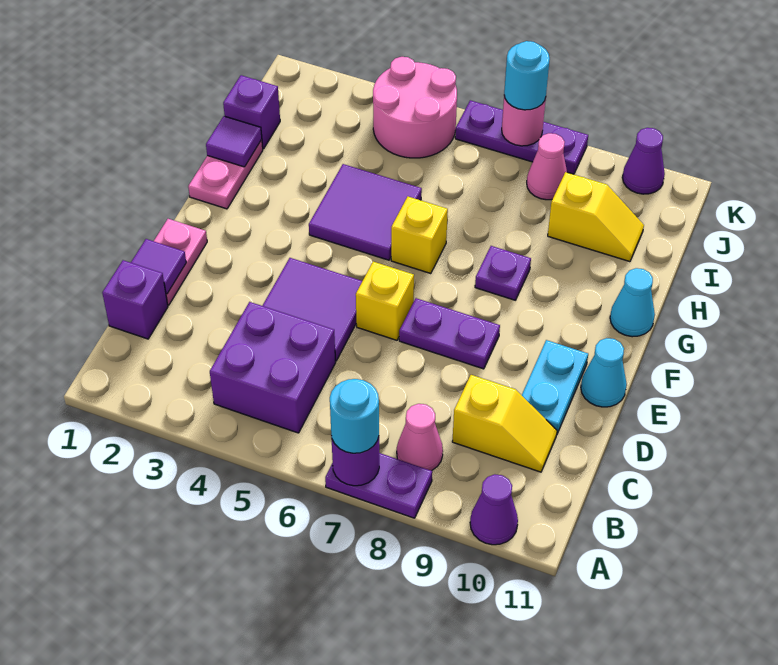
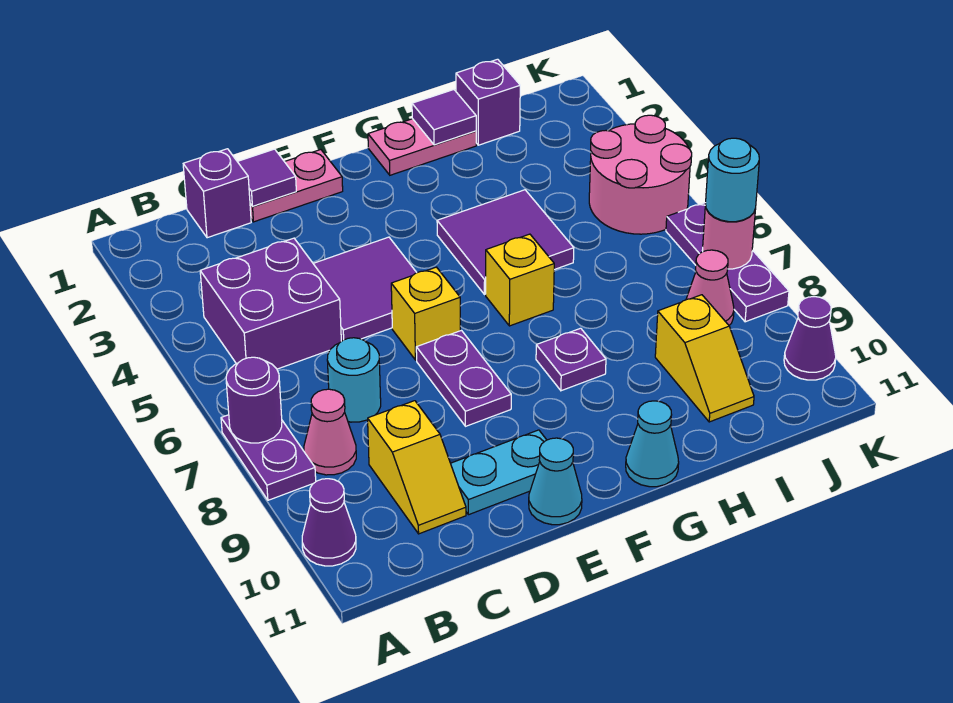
cyan round brick A7 level 3 -> cyan round brick C7 level 1

